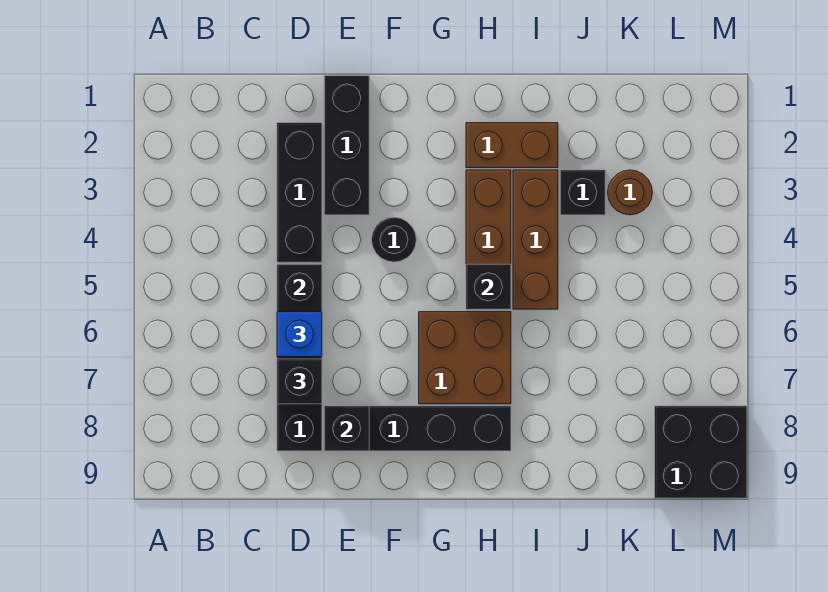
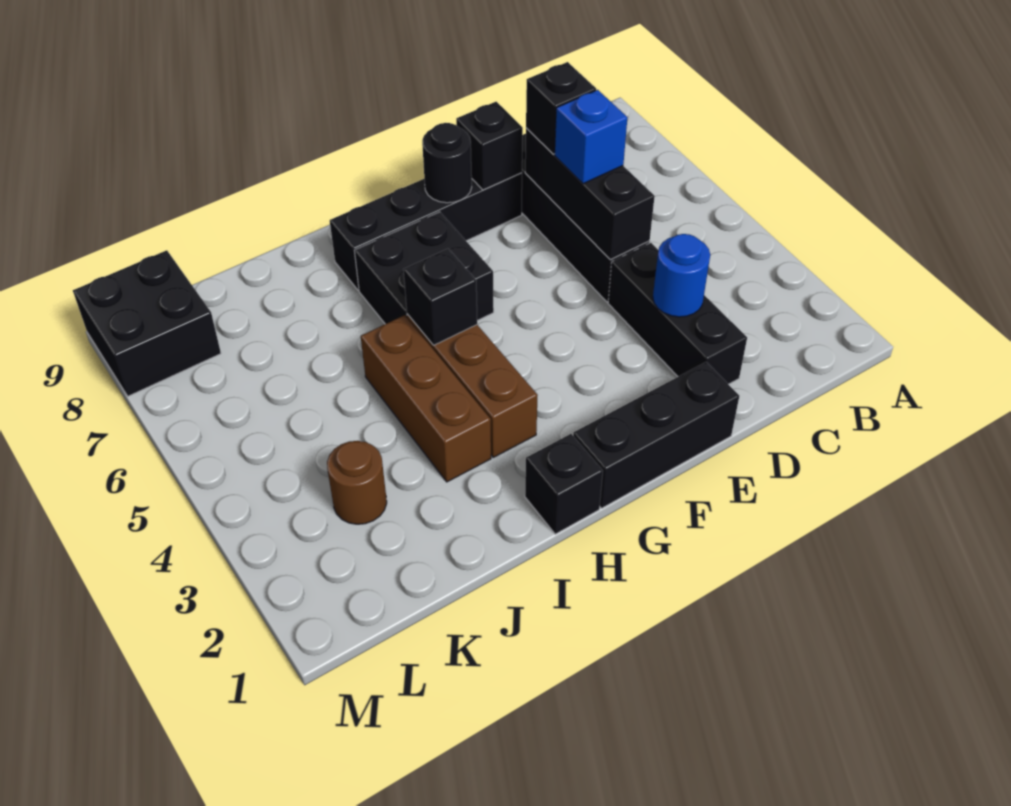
none -> blue round brick D3 level 2
black brick E1:E3 level 1 -> black brick E1:G1 level 1
black round brick F4 level 1 -> black round brick F8 level 2
brown brick G6:H7 level 1 -> black brick G6:H7 level 1
brown brick H2:I2 level 1 -> none
black brick J3 level 1 -> black brick H1 level 1

